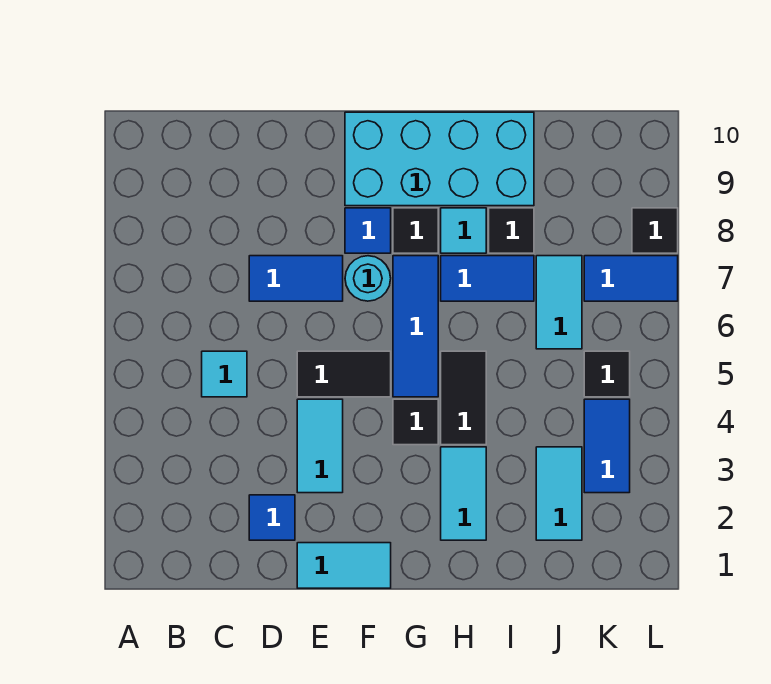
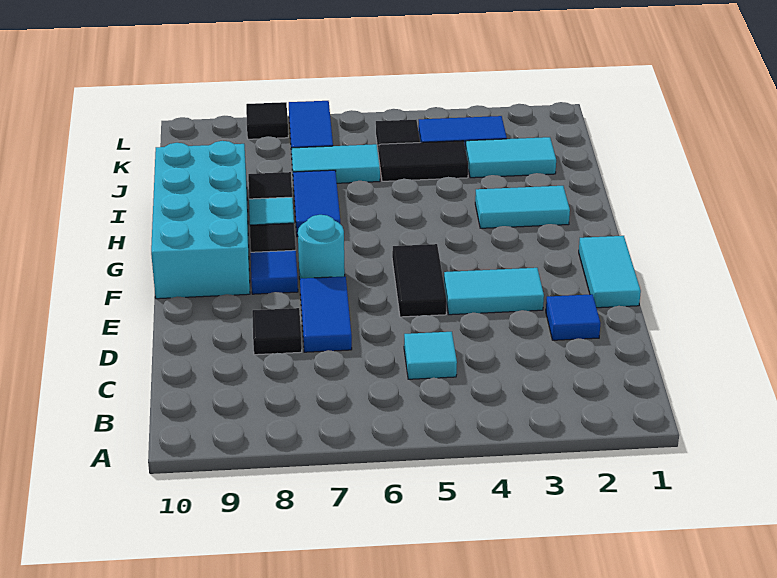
black tile G4 level 1 -> black tile D8 level 1
blue tile G5:G7 level 1 -> none
black tile H4:H5 level 1 -> black tile J4:J5 level 1

